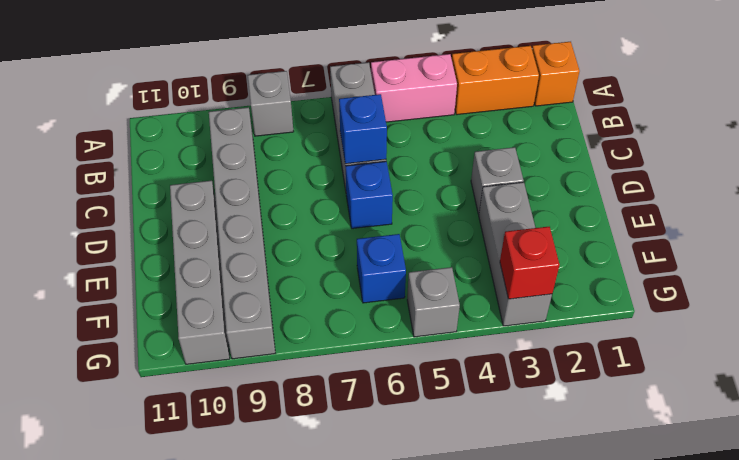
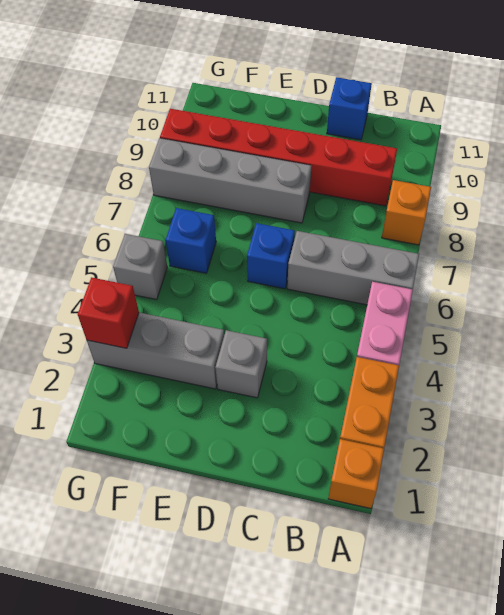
grey brick A8 level 1 -> orange brick A8 level 1
grey brick B9:G9 level 1 -> red brick B9:G9 level 1
blue brick C6 level 2 -> blue brick C11 level 1
grey brick D10:G10 level 1 -> grey brick D8:G8 level 1

